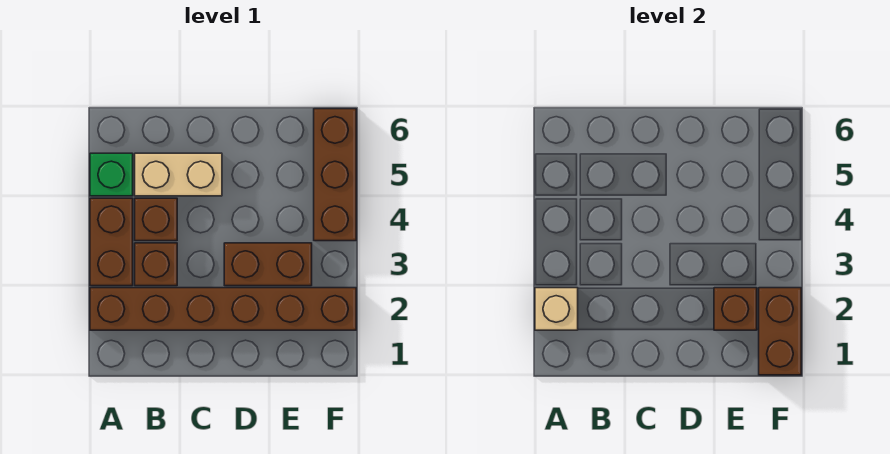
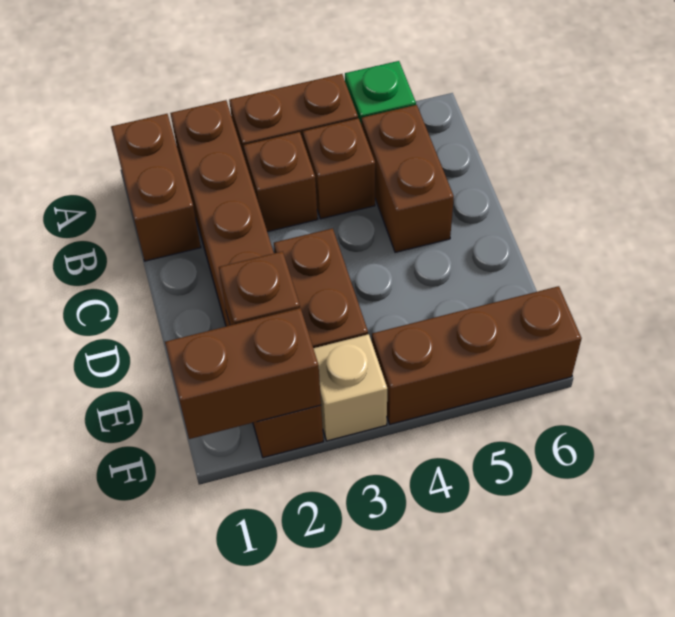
none -> brown brick A1:B1 level 1
tan brick A2 level 2 -> tan brick F3 level 1
tan brick B5:C5 level 1 -> brown brick B5:C5 level 1

